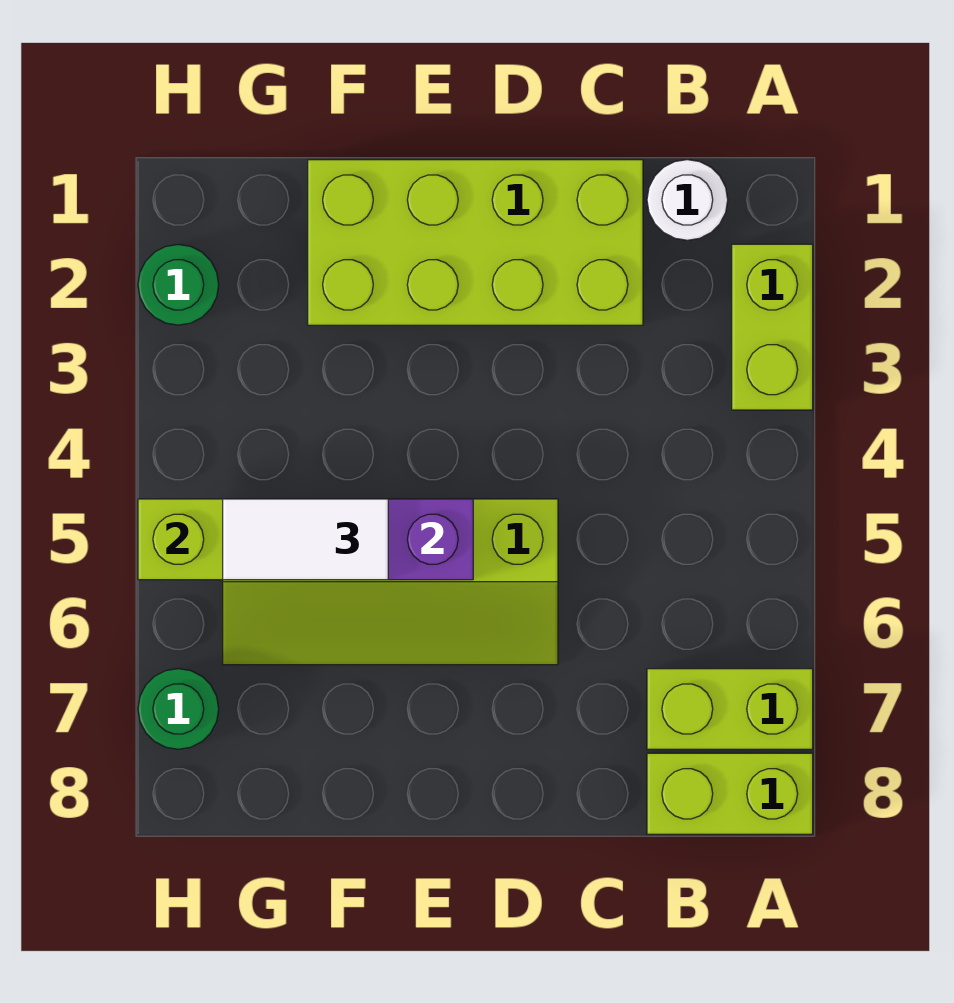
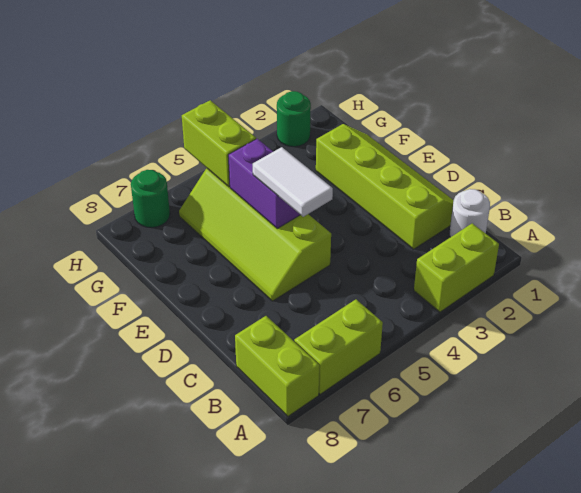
lime brick A7:B7 level 1 -> lime brick A6:A7 level 1
lime brick C1:F2 level 1 -> lime slope C1:F2 level 1 top 2
white tile F5:G5 level 3 -> white tile D5:E5 level 3

